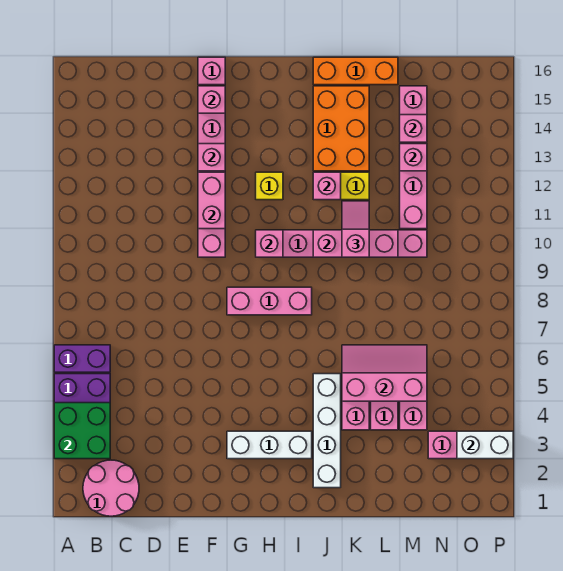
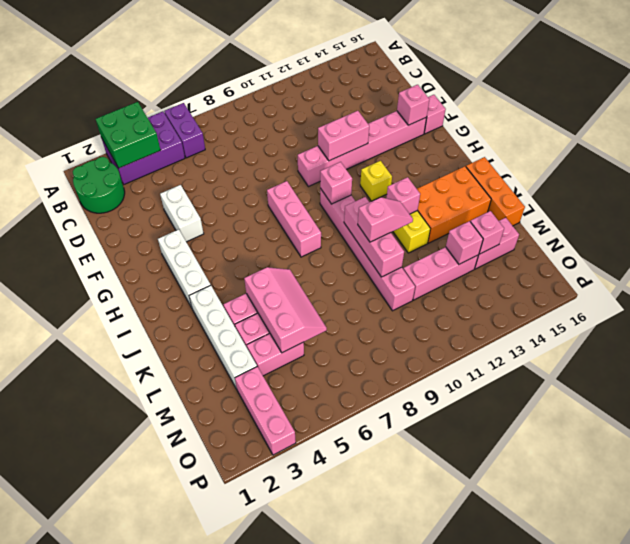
pink round brick B1:C2 level 1 -> green round brick B1:C2 level 1
pink brick F13 level 2 -> none
white brick J2:J5 level 1 -> white brick J3:M3 level 1
white brick O3:P3 level 2 -> white brick E4:F4 level 1

